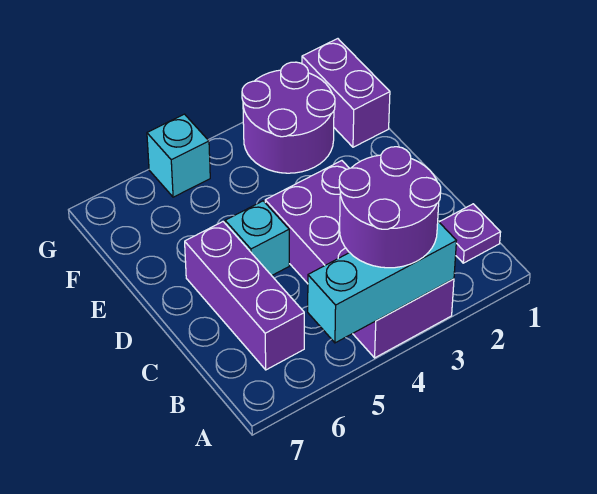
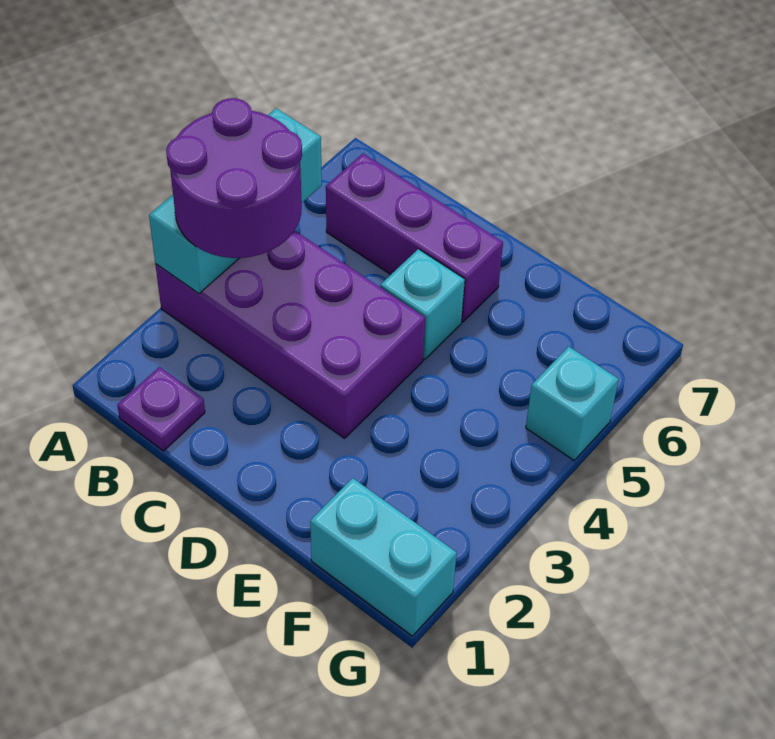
purple brick F1:G1 level 1 -> cyan brick F1:G1 level 1
purple round brick F2:G3 level 1 -> none

